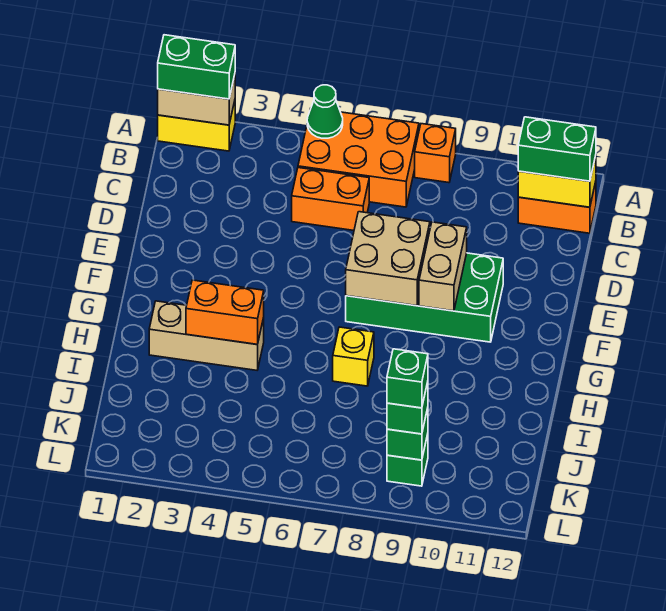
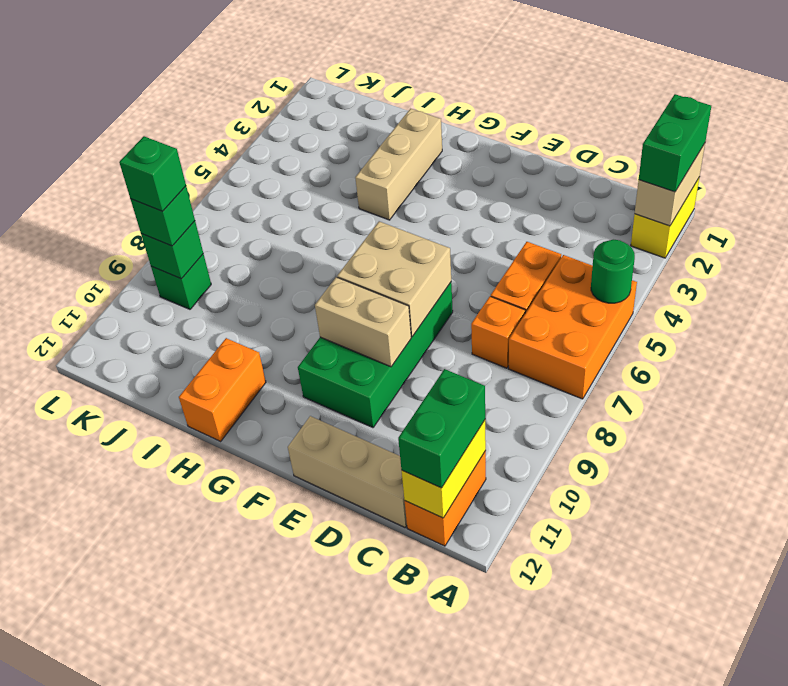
green cone A5 level 2 -> green round brick A5 level 2
orange brick A8 level 1 -> orange brick C7 level 1
none -> tan brick C12:E12 level 1
orange brick H3:H4 level 2 -> orange brick H11:H12 level 1
yellow brick H7 level 1 -> none

